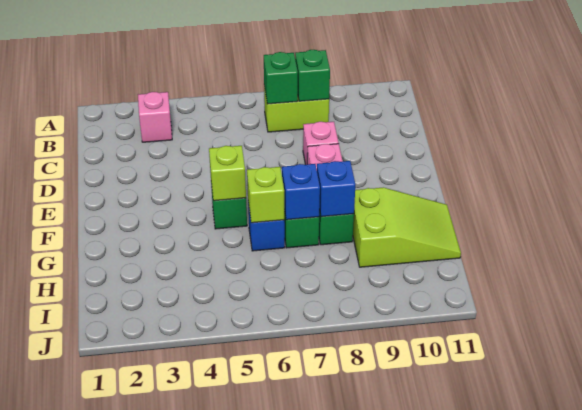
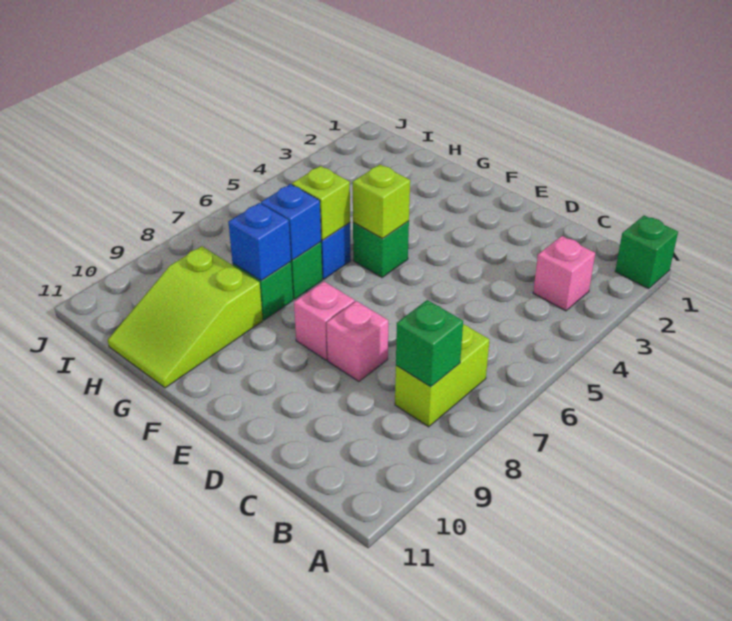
green brick B7 level 2 -> green brick A1 level 1

